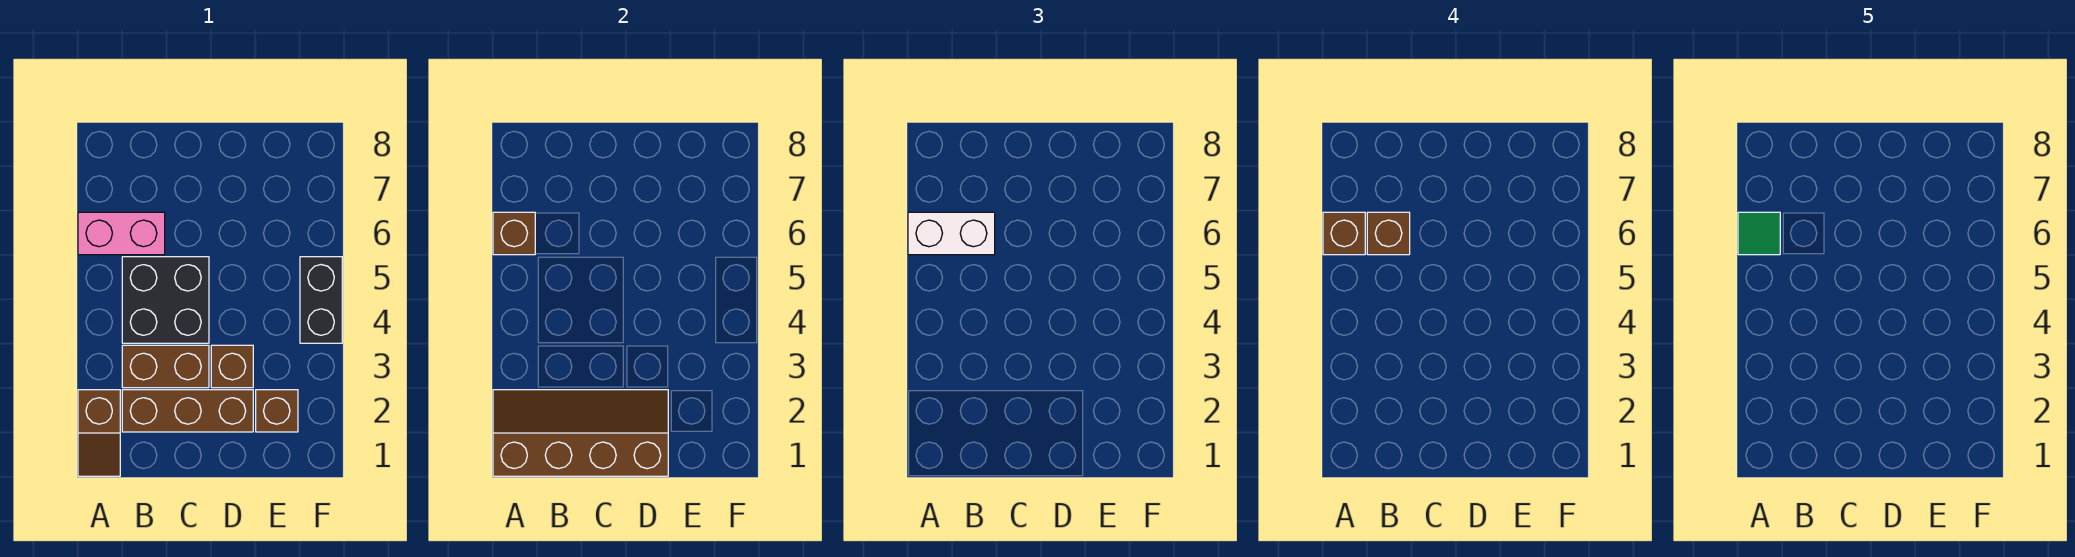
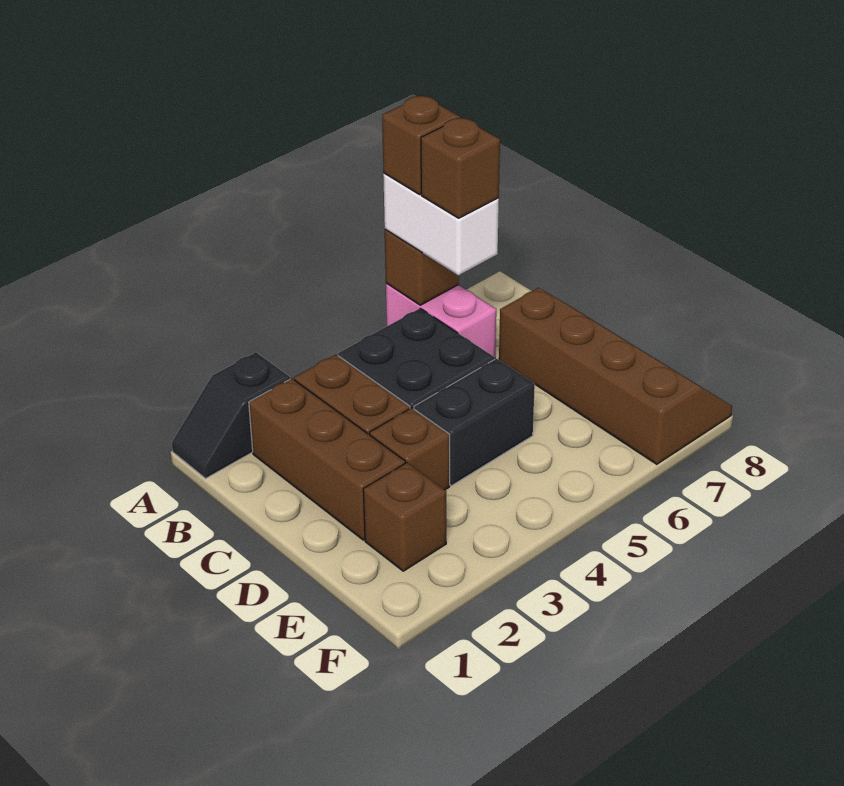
brown slope A1:A2 level 1 top 2 -> black slope A1:A2 level 1 top 2
brown slope A1:D2 level 2 top 1 -> brown slope C7:F8 level 1 top 7
green tile A6 level 5 -> none
black brick F4:F5 level 1 -> black brick D4:D5 level 1

